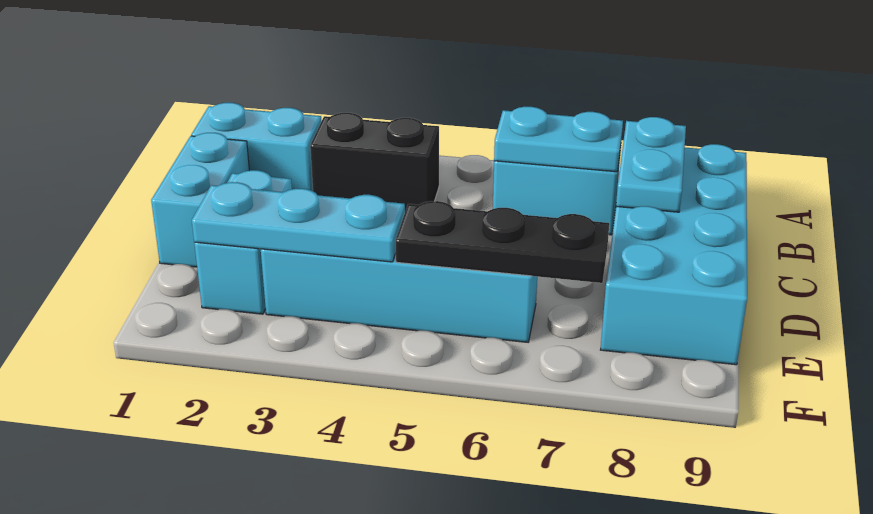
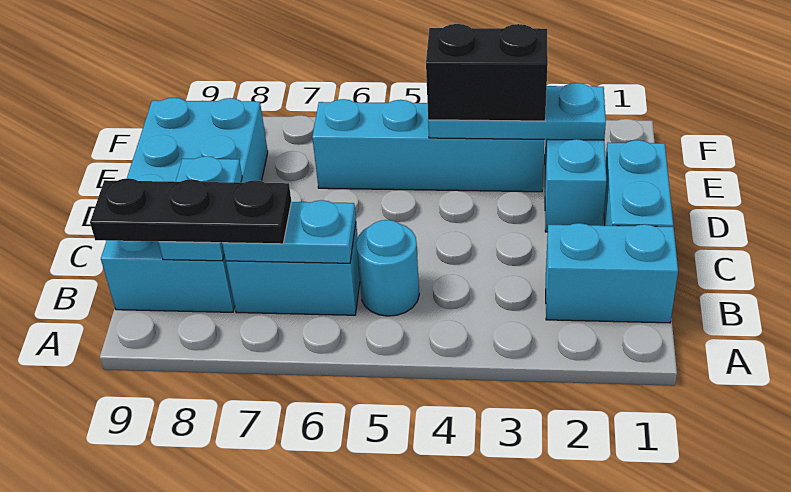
black brick B3:B4 level 1 -> black brick E3:E4 level 3
none -> cyan round brick B5 level 1
black plate E5:E7 level 2 -> black plate B7:B9 level 3

